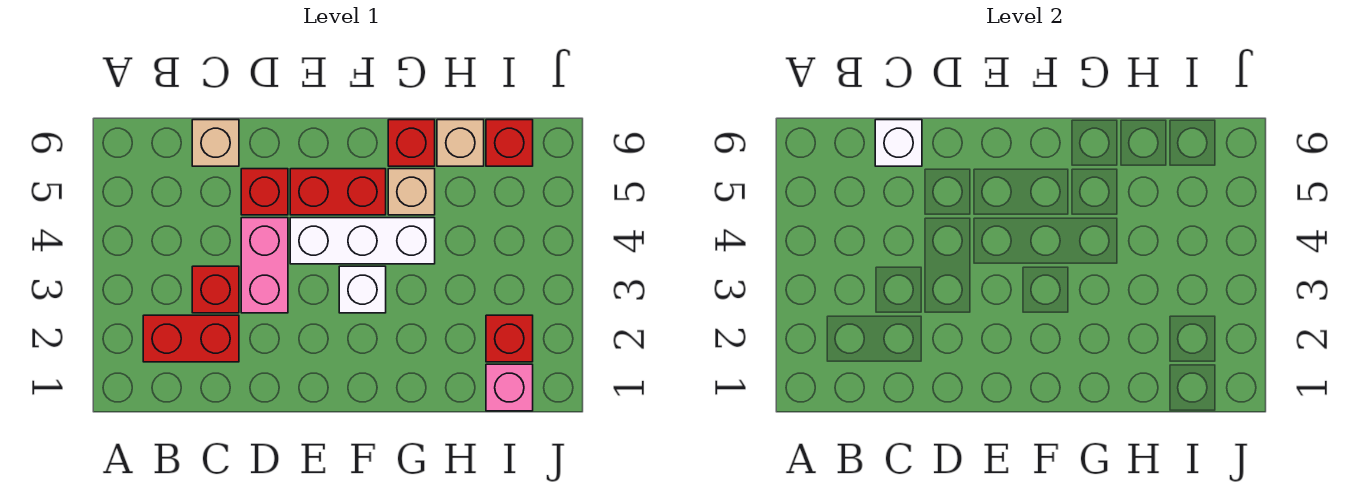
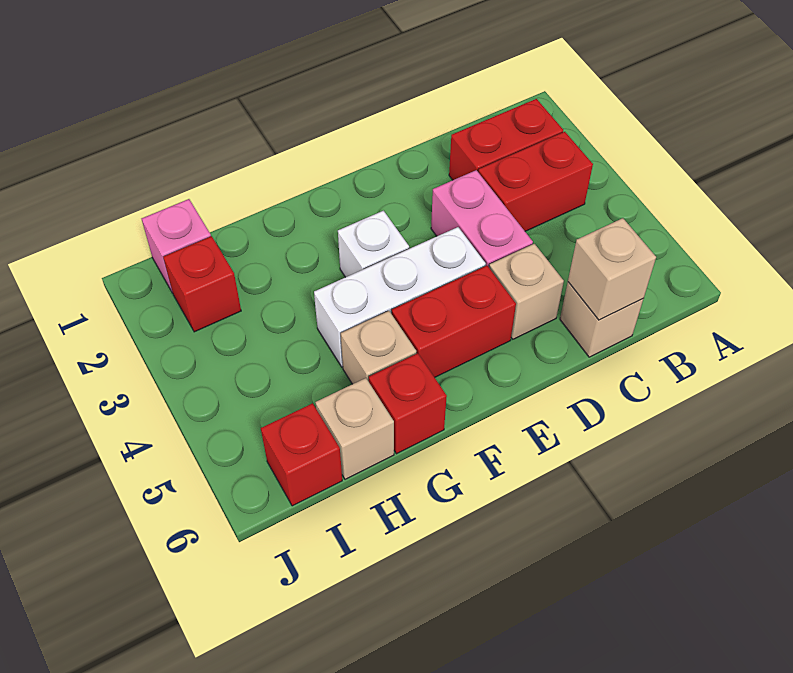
red brick C3 level 1 -> red brick B3:C3 level 1
white brick C6 level 2 -> tan brick C6 level 2
red brick D5 level 1 -> tan brick D5 level 1

